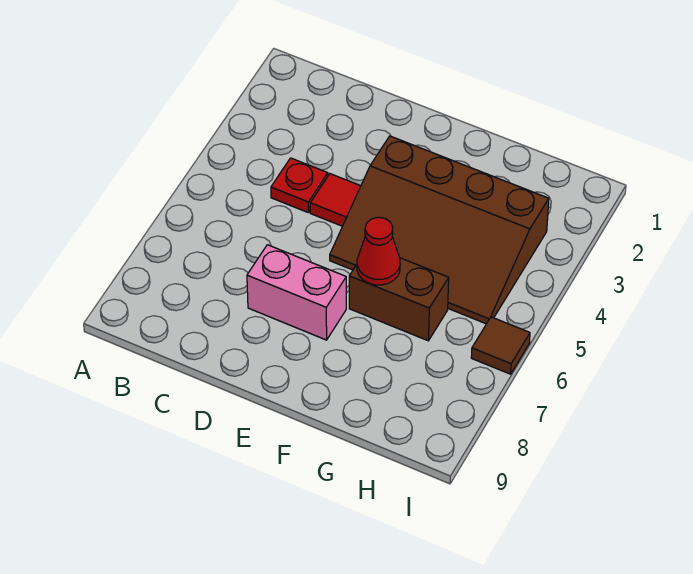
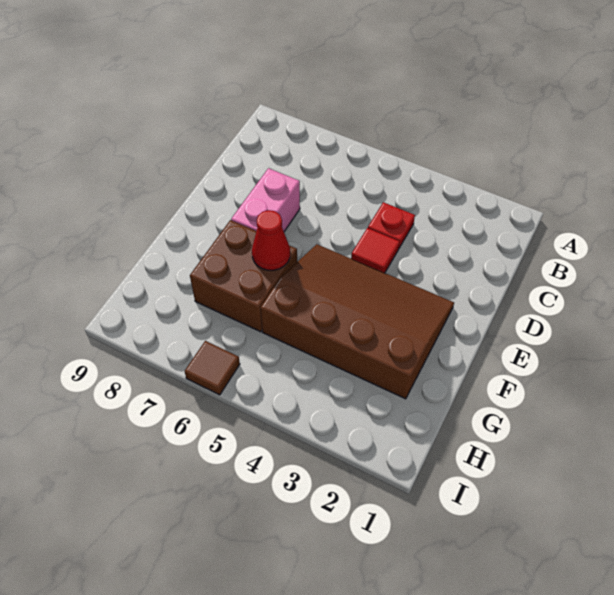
brown slope E3:H5 level 1 top 3 -> brown slope E2:G5 level 1 top G
brown brick F6:G6 level 1 -> brown brick F6:G7 level 1

